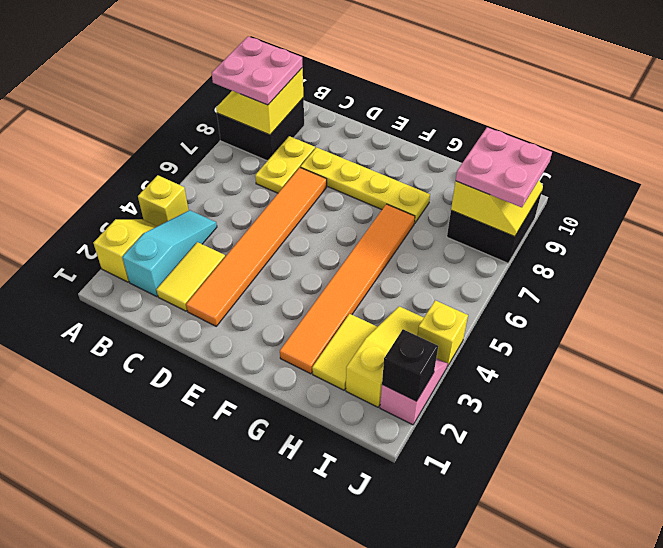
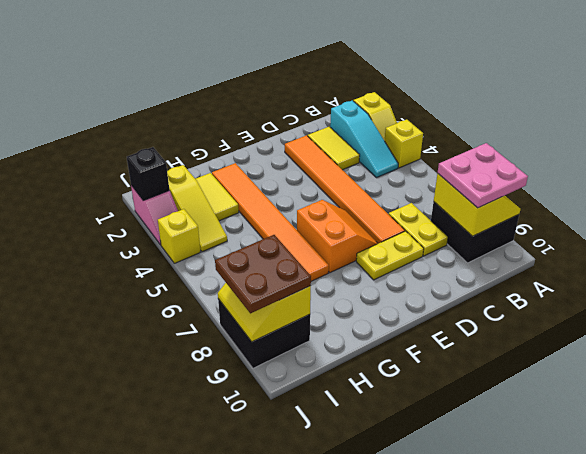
yellow plate D8:G8 level 1 -> yellow plate D8:E8 level 1
none -> orange slope E6:F7 level 1 top F
pink plate I8:J9 level 3 -> brown plate I8:J9 level 3

